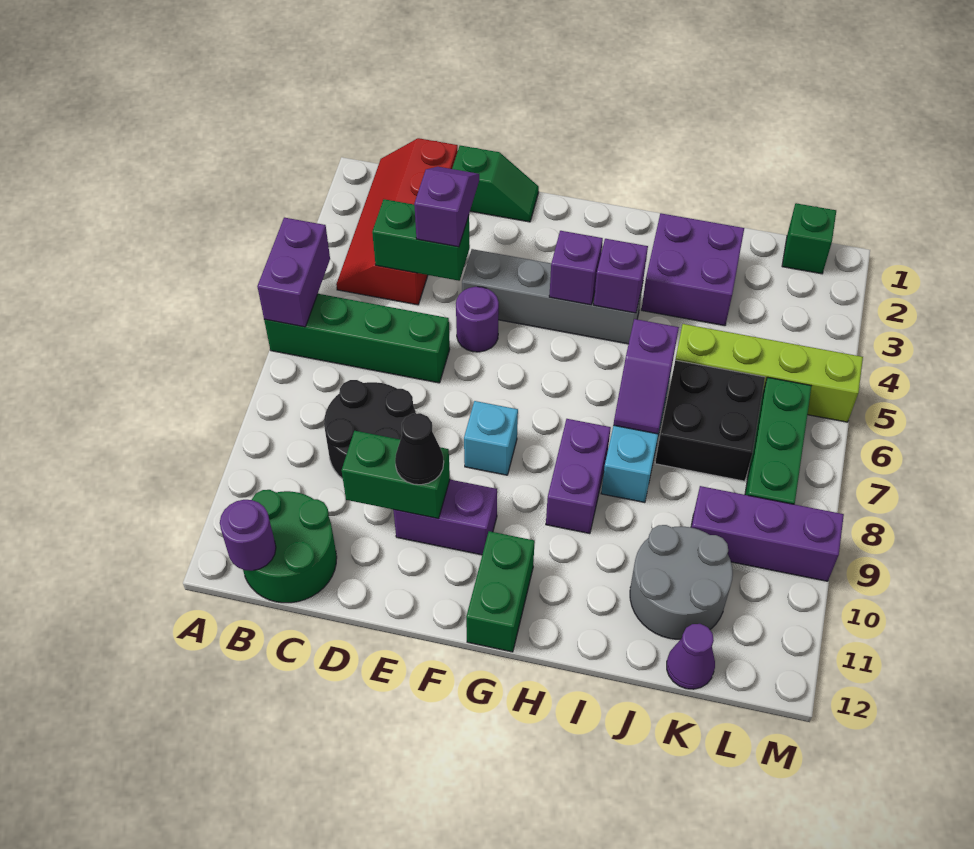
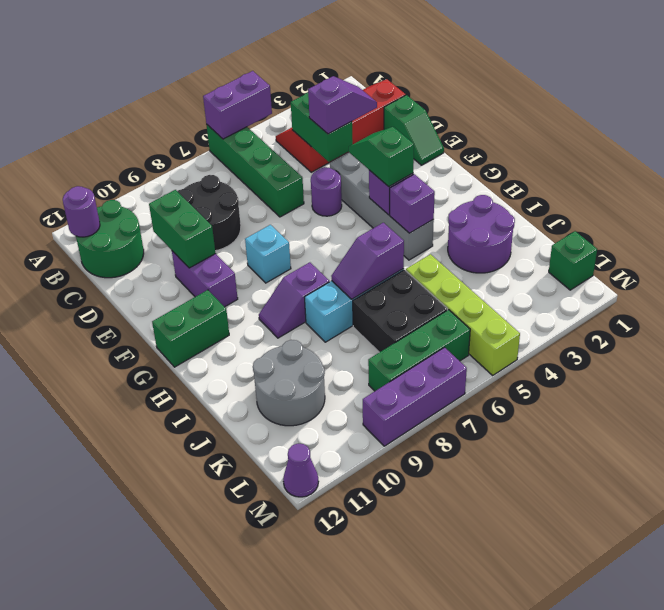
black cone E10 level 3 -> none
none -> green slope F4:G4 level 3 top G
purple brick H8:H9 level 1 -> purple slope H8:H9 level 1 top 8
purple brick I2:J3 level 1 -> purple round brick I2:J3 level 1
purple brick K9:M9 level 1 -> purple brick M7:M9 level 1
purple cone K12 level 1 -> purple cone M12 level 1

